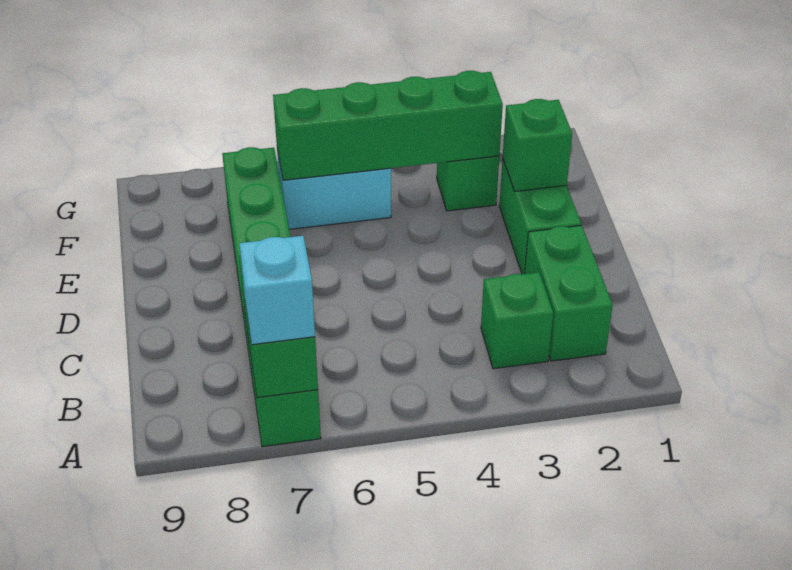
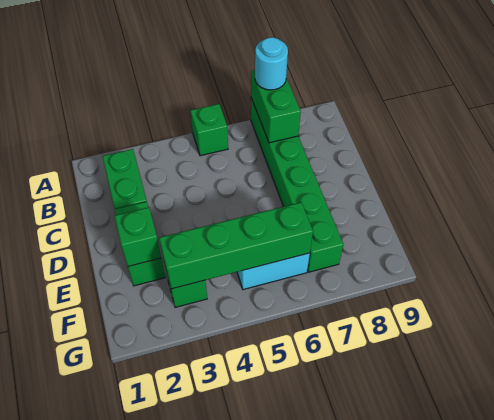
cyan brick A7 level 3 -> cyan round brick A7 level 3
green brick B3 level 1 -> green brick A5 level 1

